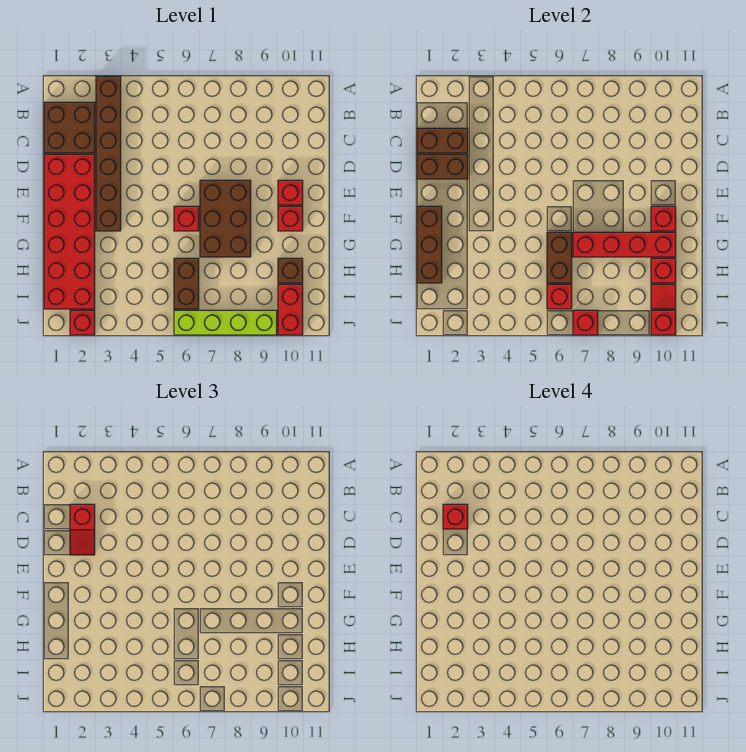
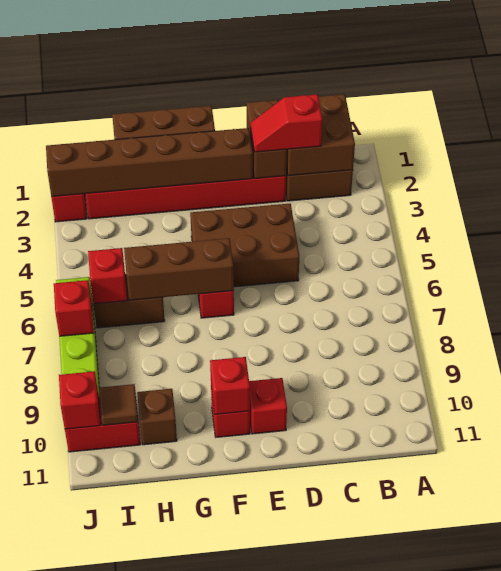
brown brick A3:F3 level 1 -> brown brick E2:J2 level 2
brown brick C1:C2 level 2 -> brown brick B1:C2 level 2
red brick C2 level 4 -> none
brown brick E7:G8 level 1 -> brown brick D4:F5 level 1
brown brick G6:H6 level 2 -> brown brick F6:H6 level 2
red brick G7:G10 level 2 -> none
red brick H10 level 2 -> none
red tile I10 level 2 -> brown tile I10 level 2

